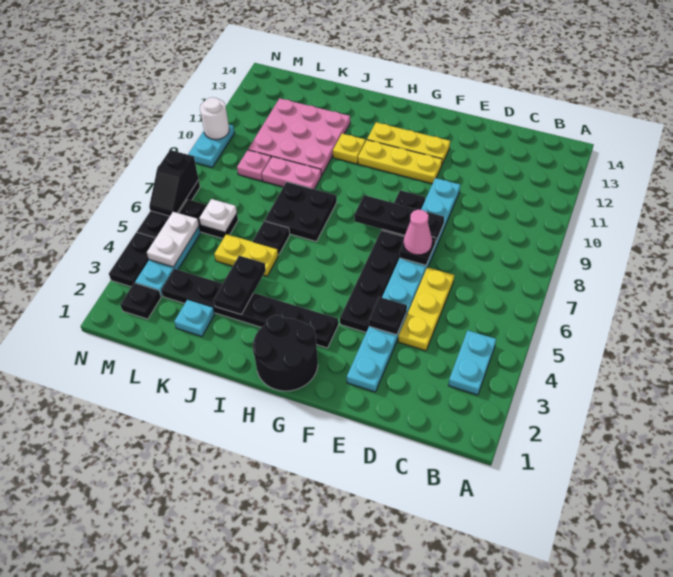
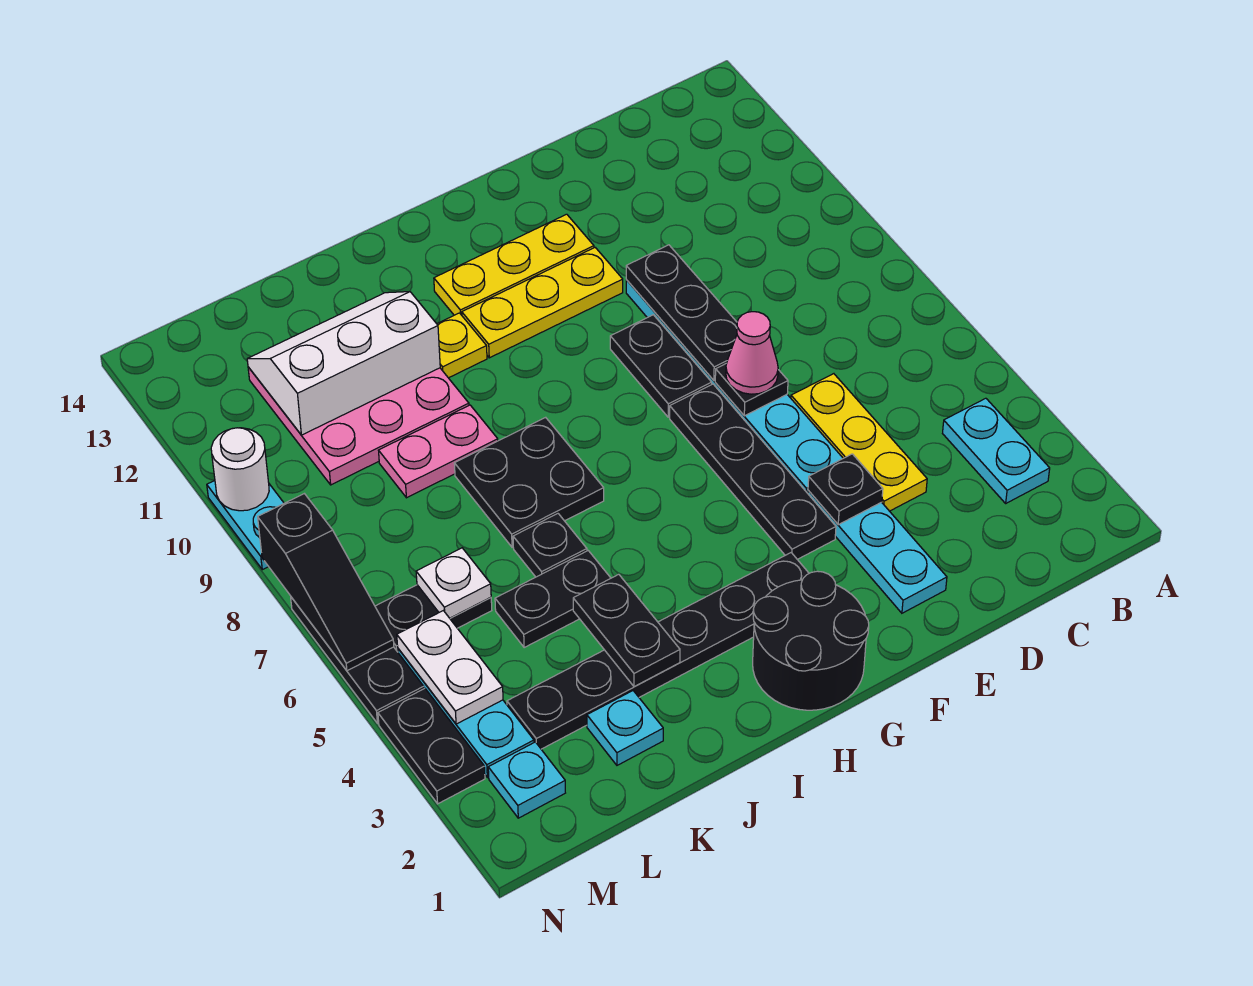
black plate E8:G8 level 2 -> black plate E8:E10 level 2
yellow plate J5:K5 level 1 -> black plate J5:K5 level 1
none -> white slope J11:L12 level 2 top 11
pink plate L9 level 1 -> none
black plate M2 level 1 -> cyan plate M2 level 1
black slope N6:N7 level 2 top 7 -> black slope N6:N8 level 2 top 8

